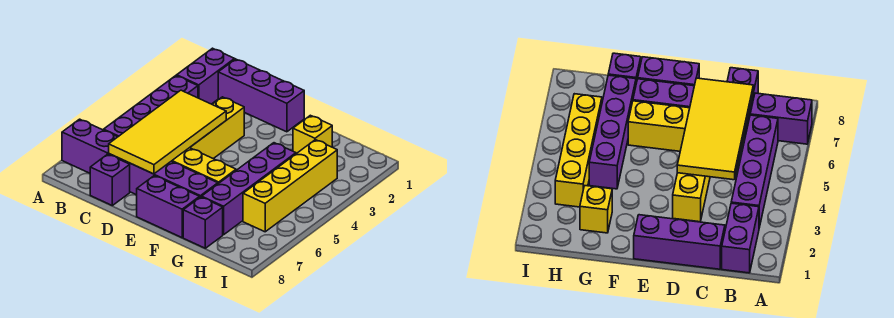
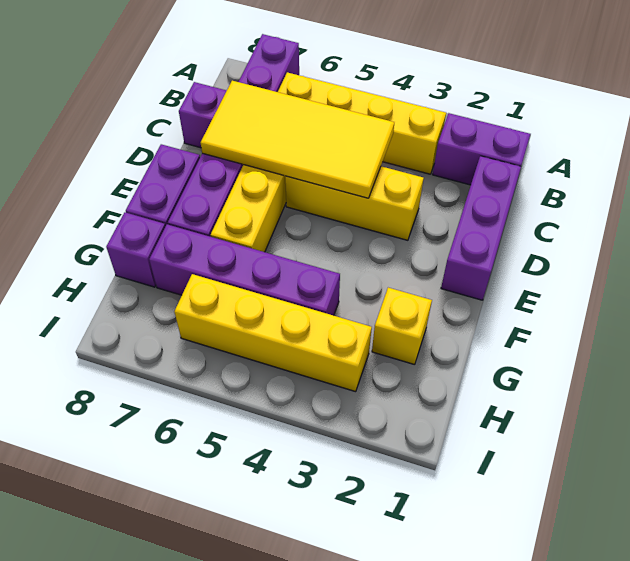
purple brick B3:B6 level 1 -> yellow brick B3:B6 level 1

